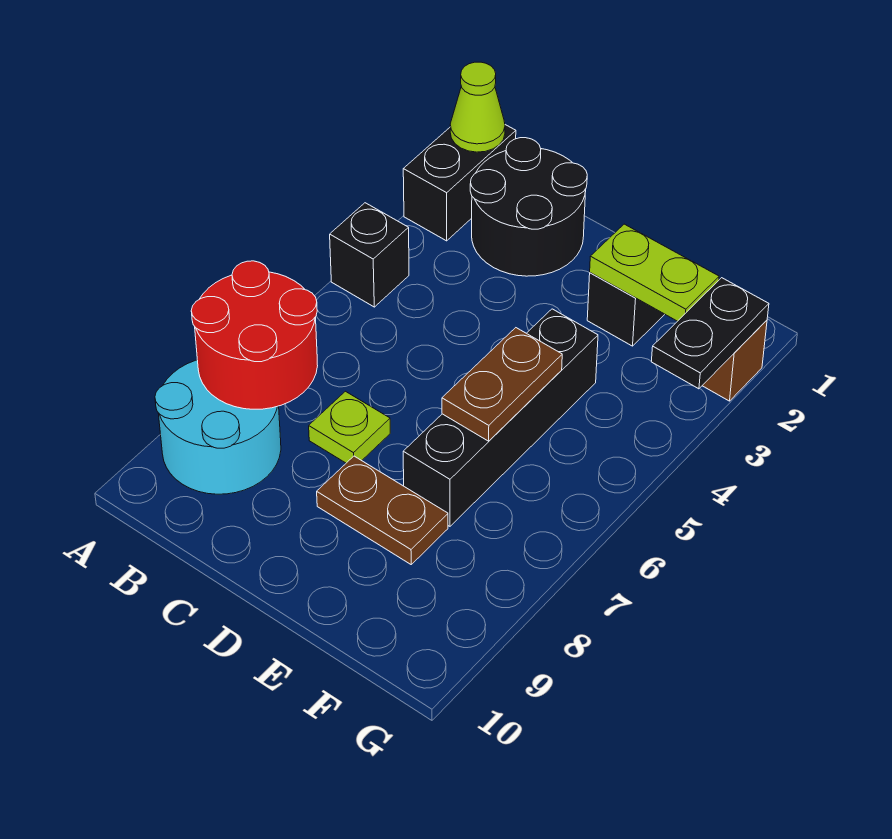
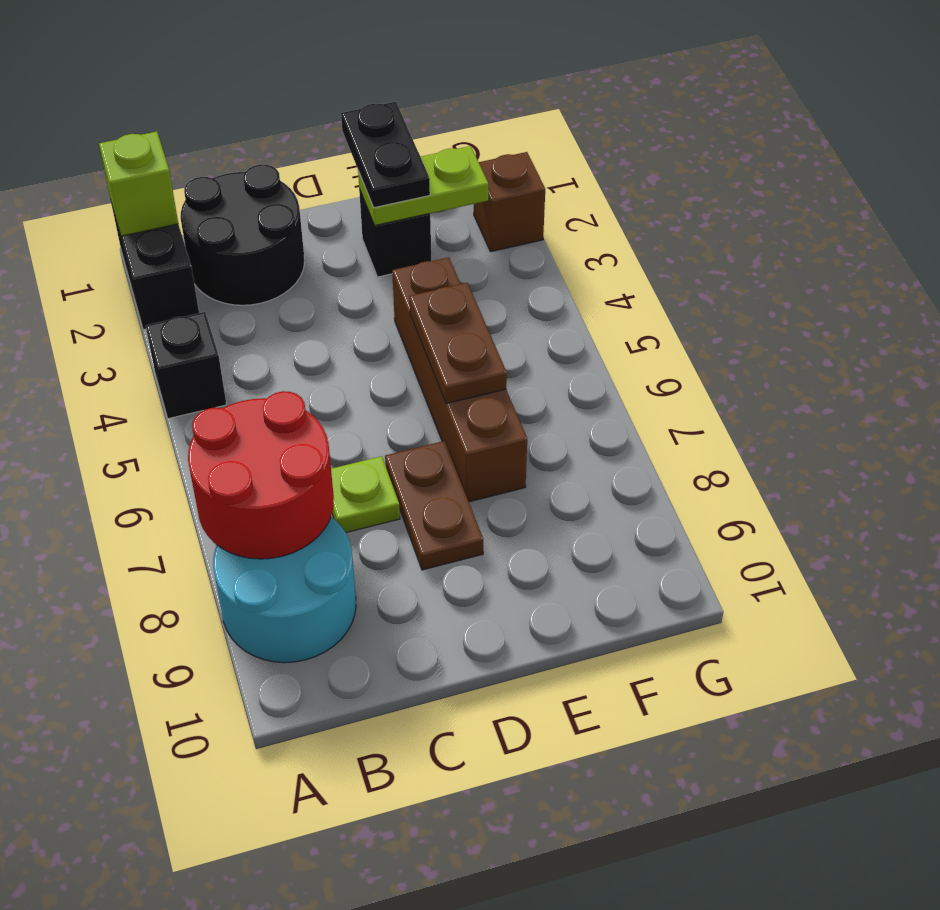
lime cone A1 level 2 -> lime brick A1 level 2
brown plate D8:E8 level 1 -> brown plate D7:D8 level 1
black brick E4:E7 level 1 -> brown brick E4:E7 level 1
black plate G2:G3 level 2 -> black plate E1:E2 level 3

